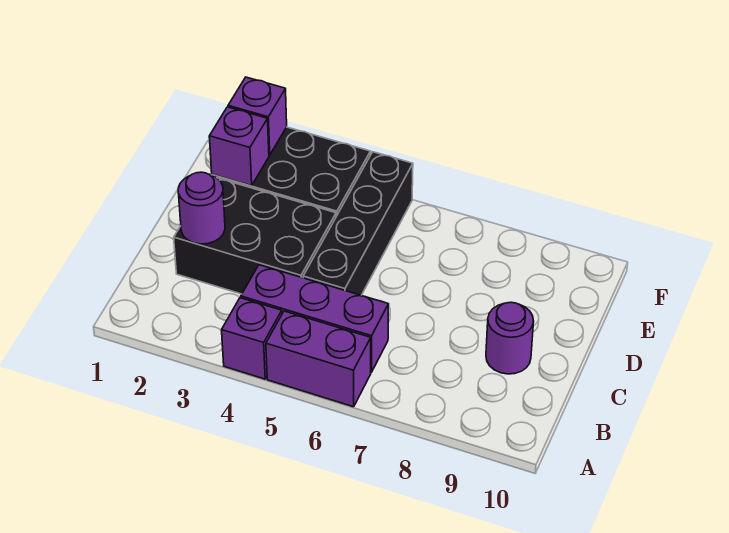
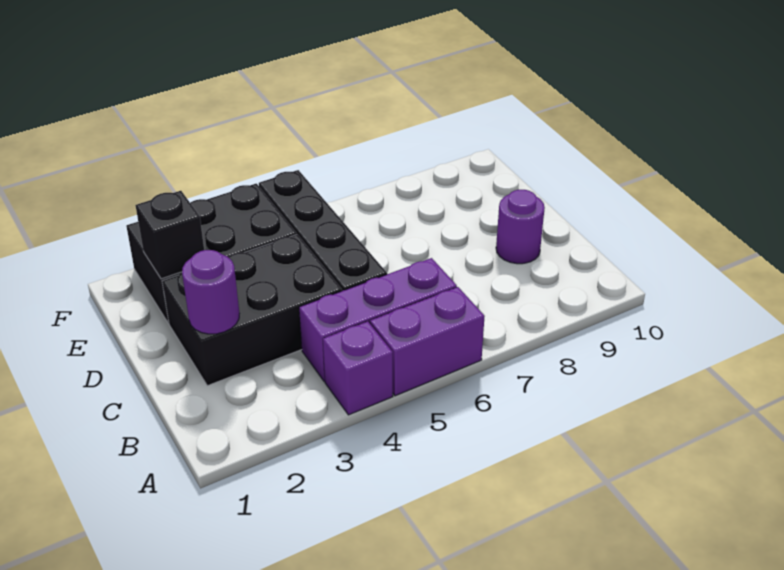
purple brick E2 level 2 -> black brick E2 level 2
purple brick F2 level 2 -> none

